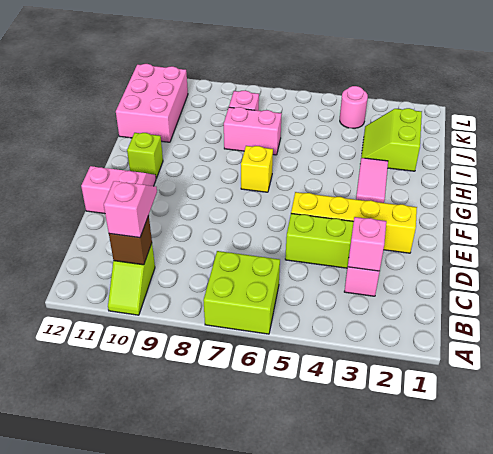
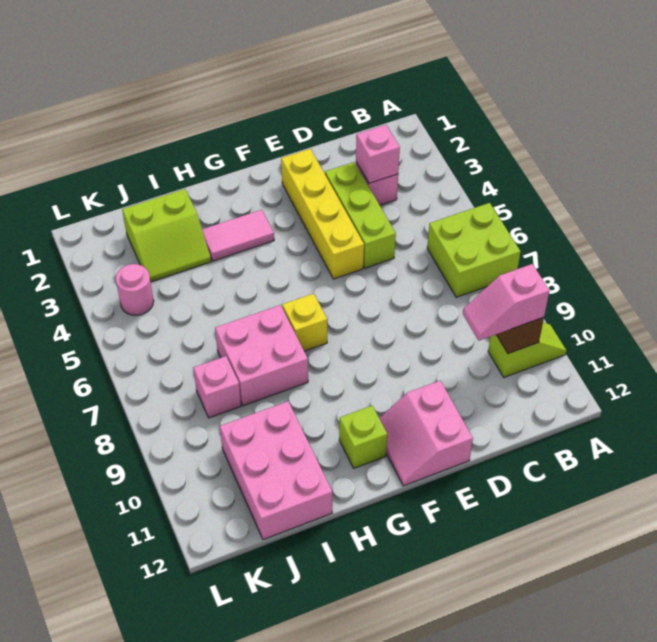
pink brick I7:I8 level 1 -> pink brick H7:I8 level 1
pink brick I11:K12 level 1 -> pink brick I10:J12 level 1

